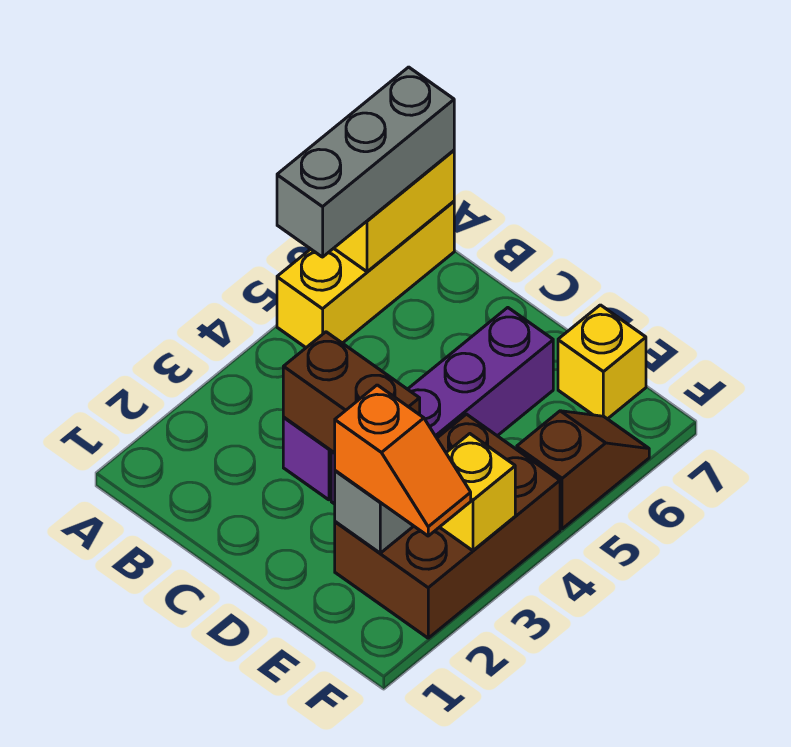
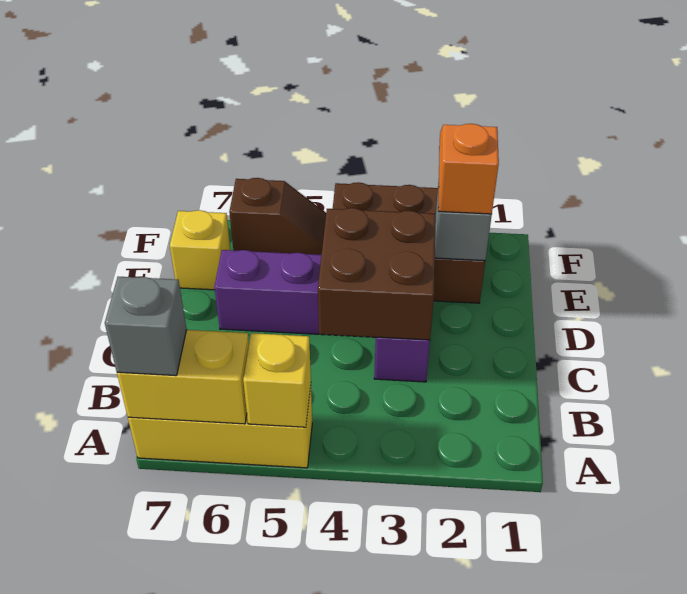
grey brick A5:A7 level 3 -> grey brick A7 level 3
brown brick C3:D3 level 2 -> brown brick C3:D4 level 2
yellow brick F3 level 2 -> yellow brick A5 level 2
brown slope F5:F6 level 1 top 5 -> brown slope F5:F6 level 1 top 6

